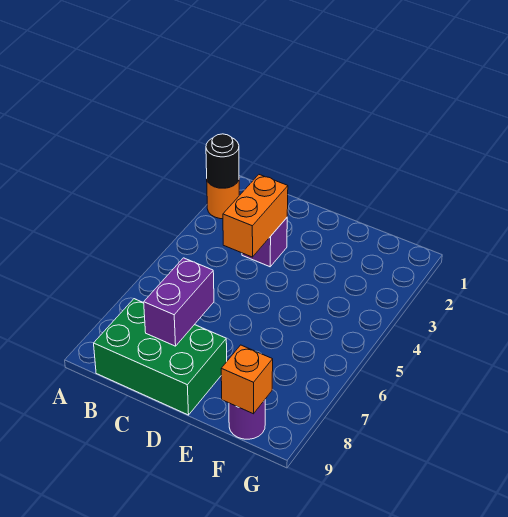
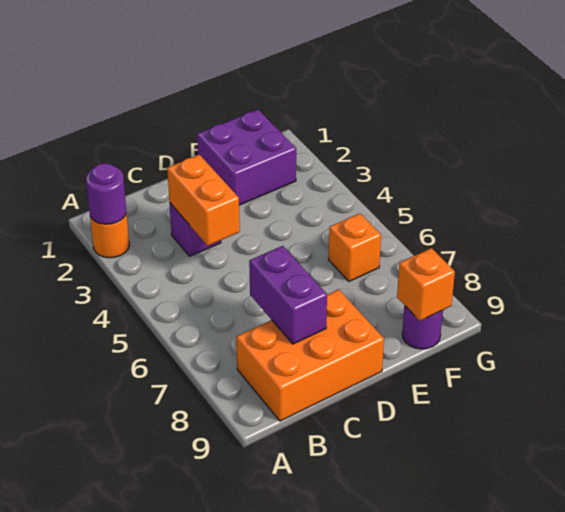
black round brick A2 level 2 -> purple round brick A2 level 2
green brick B8:D9 level 1 -> orange brick B8:D9 level 1
none -> purple brick E1:F2 level 1
none -> orange brick F6 level 1

